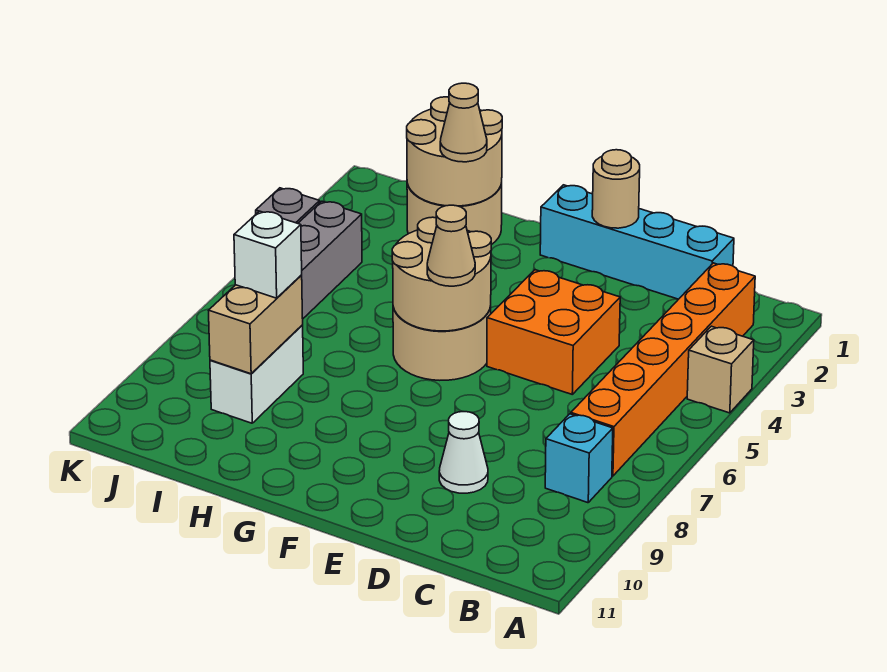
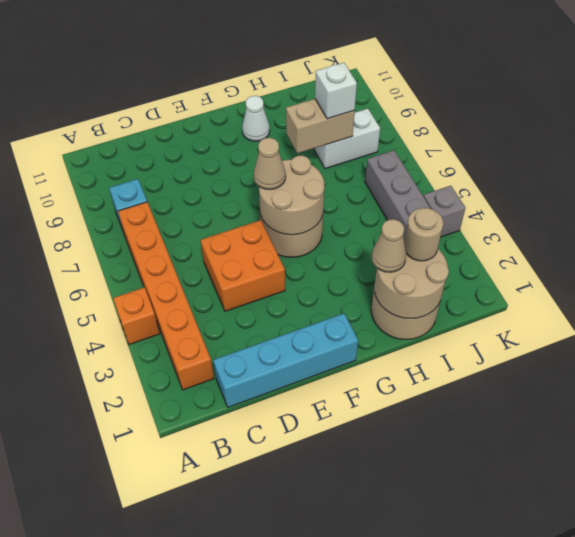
tan brick A4 level 1 -> orange brick A4 level 1
white cone D9 level 1 -> white cone G10 level 1
tan round brick E1 level 2 -> tan round brick I2 level 3
white brick I8:I9 level 1 -> white brick I8:J8 level 1
tan brick I8:I9 level 2 -> tan brick H8:I8 level 2

